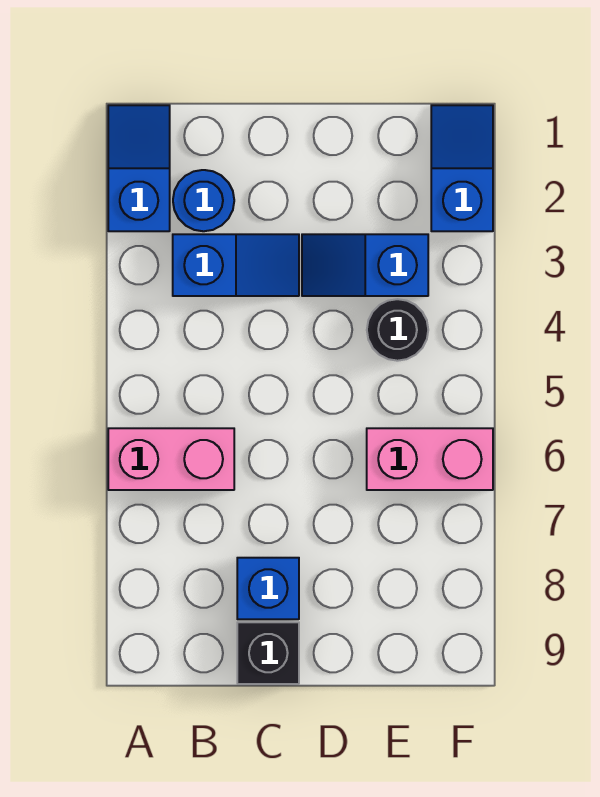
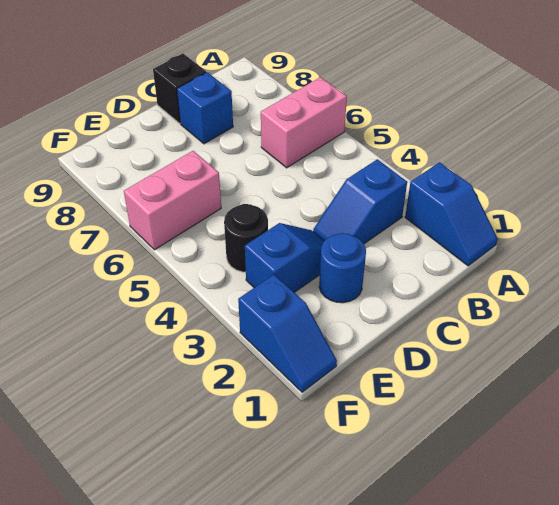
blue round brick B2 level 1 -> blue round brick D2 level 1

